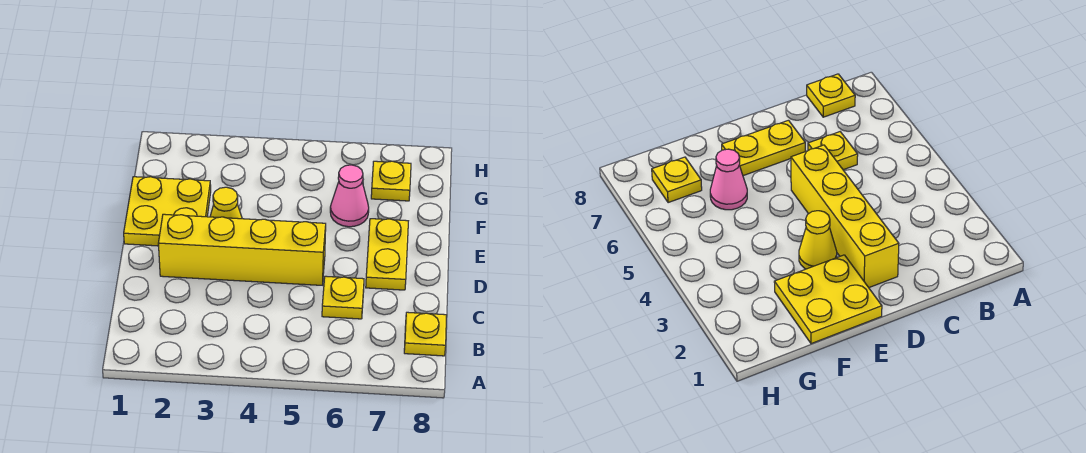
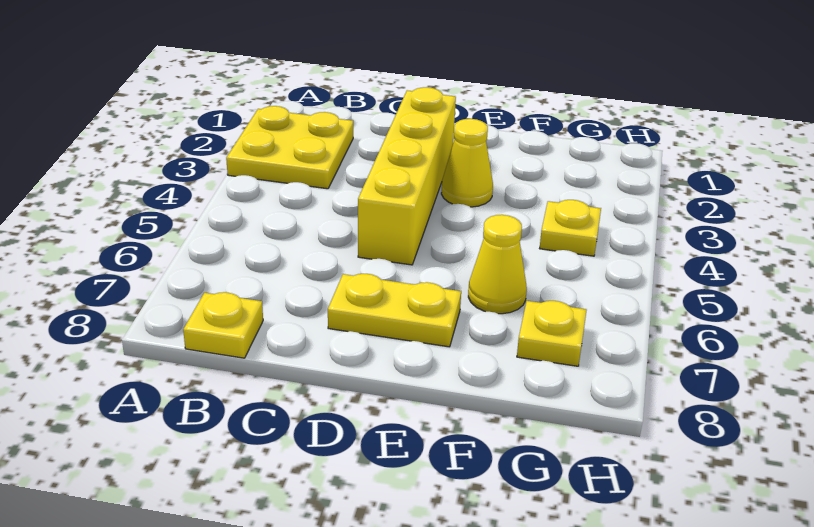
yellow plate C6 level 1 -> yellow plate G4 level 1
yellow plate E1:F2 level 1 -> yellow plate A2:B3 level 1
pink cone F6 level 1 -> yellow cone F6 level 1

